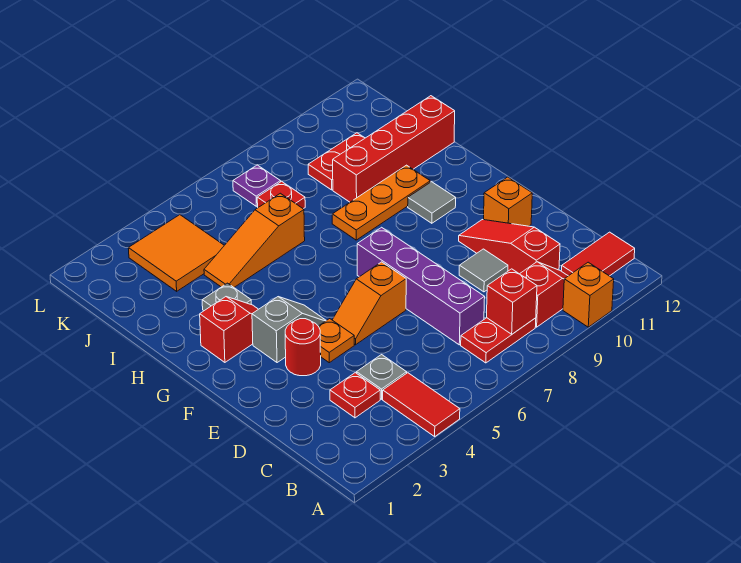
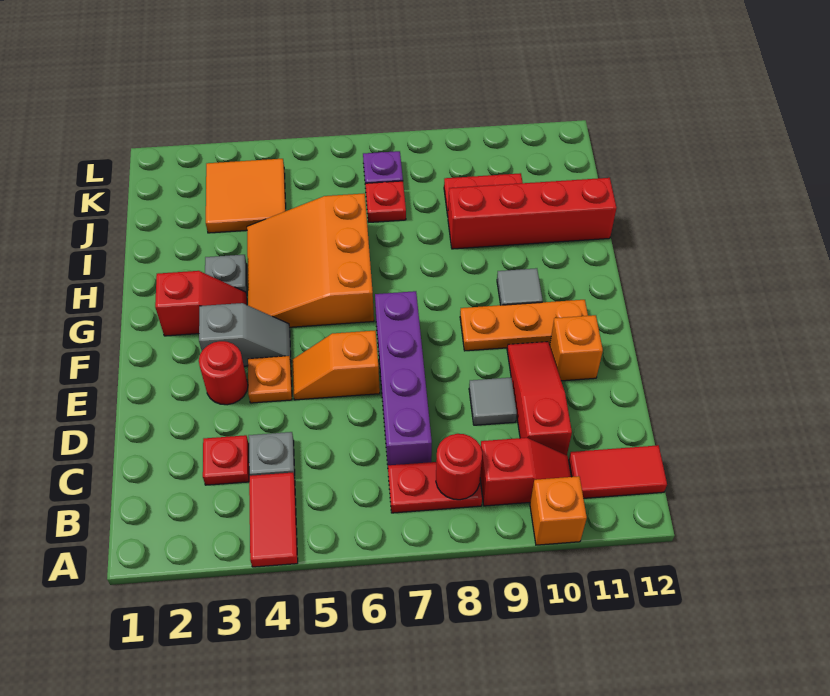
red brick B8 level 2 -> red round brick B8 level 2
orange plate H8:H10 level 1 -> orange plate F9:F11 level 1
orange slope I4:I6 level 1 top 6 -> orange slope G4:I6 level 1 top 6

